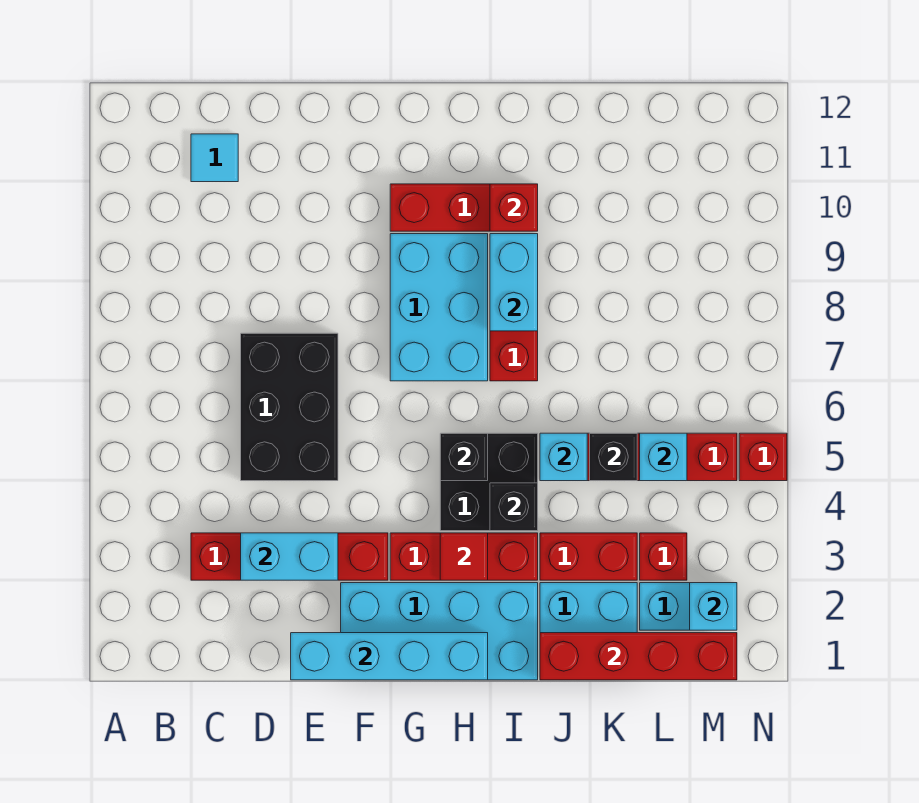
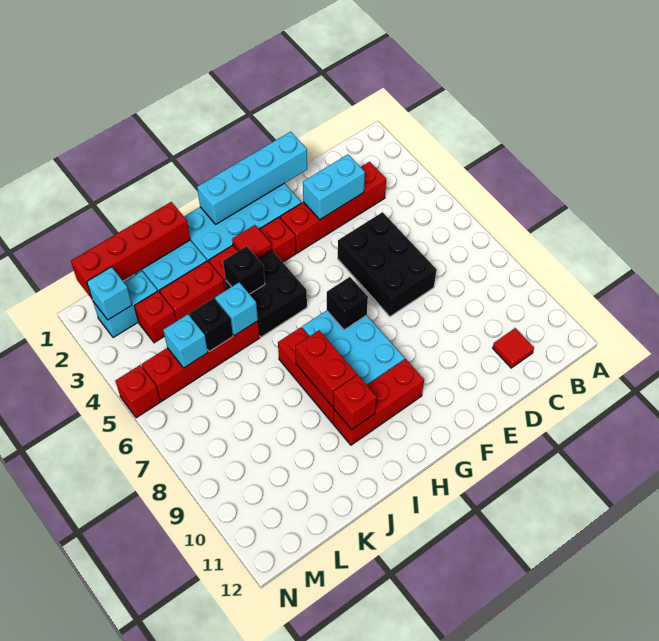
cyan tile C11 level 1 -> red tile C11 level 1
black brick H5 level 2 -> black brick G7 level 2
cyan brick I8:I9 level 2 -> red brick I8:I9 level 2

